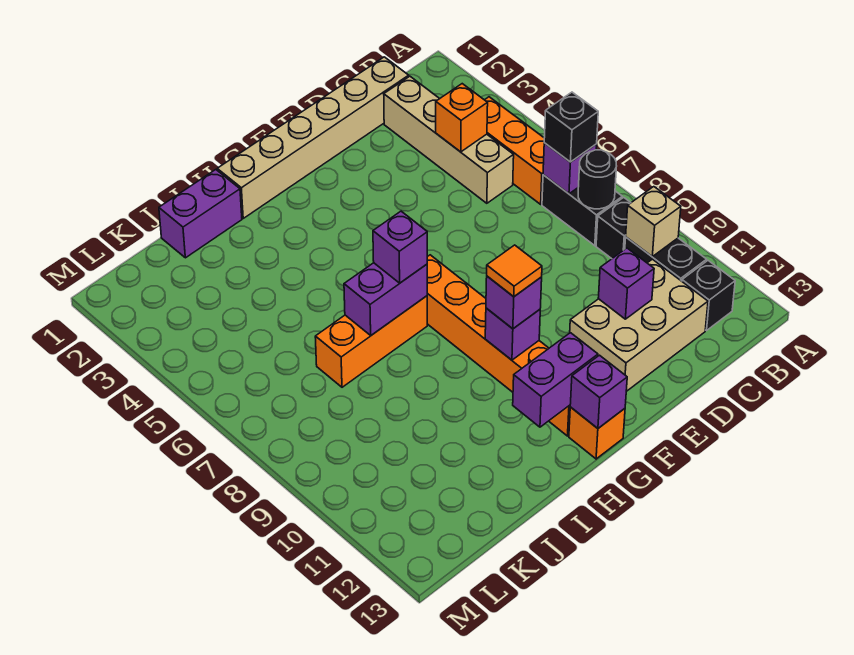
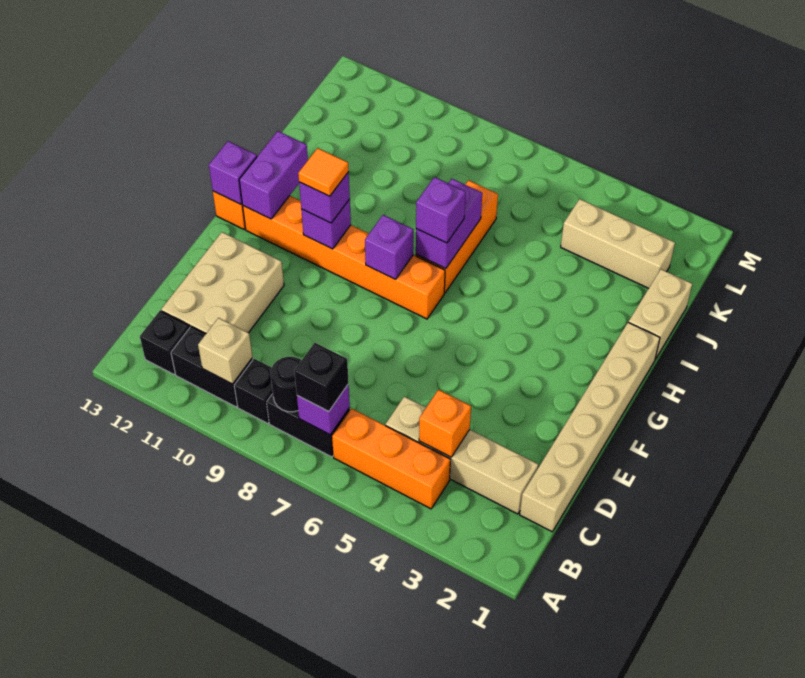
purple brick D11 level 2 -> purple brick G8 level 2
purple brick I1:J1 level 1 -> tan brick I1:J1 level 1
none -> tan brick K2:K4 level 1

